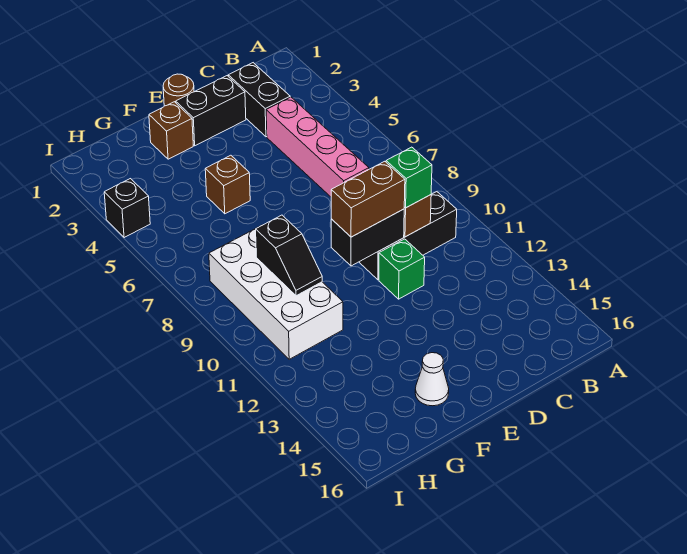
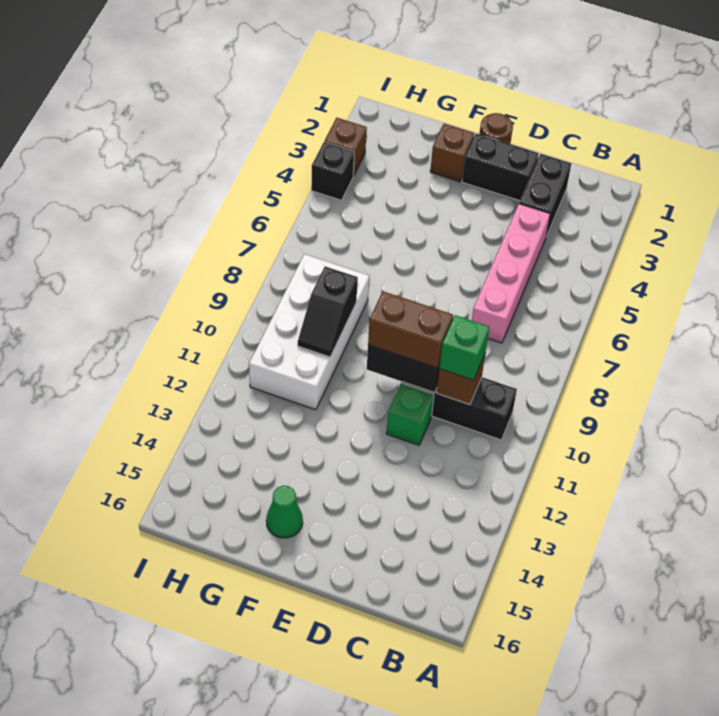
brown brick F5 level 1 -> brown brick I3 level 1
white cone F15 level 1 -> green cone F15 level 1

